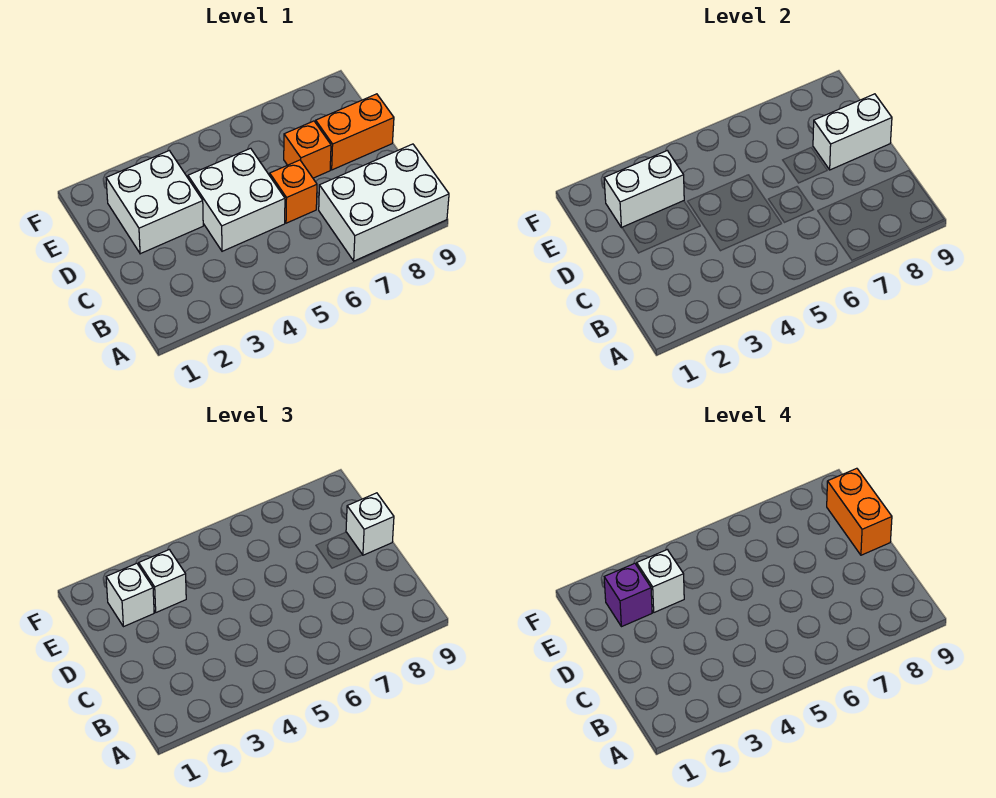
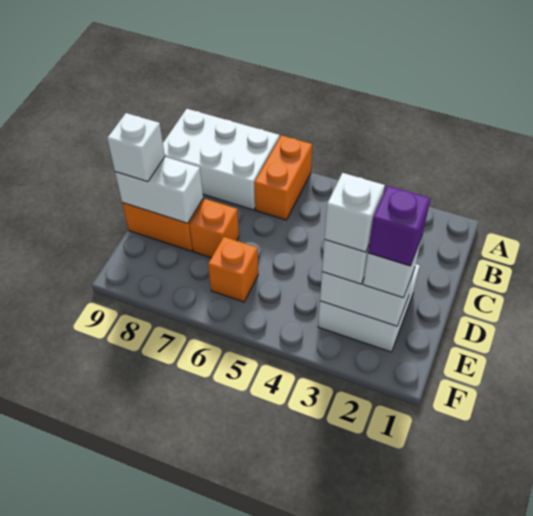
white brick C4:D5 level 1 -> none
orange brick C6 level 1 -> orange brick E6 level 1
orange brick D9:E9 level 4 -> orange brick A6:B6 level 1

